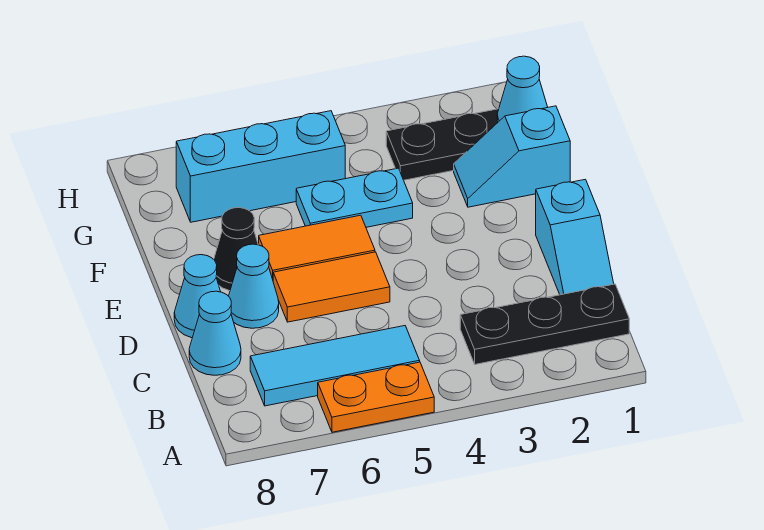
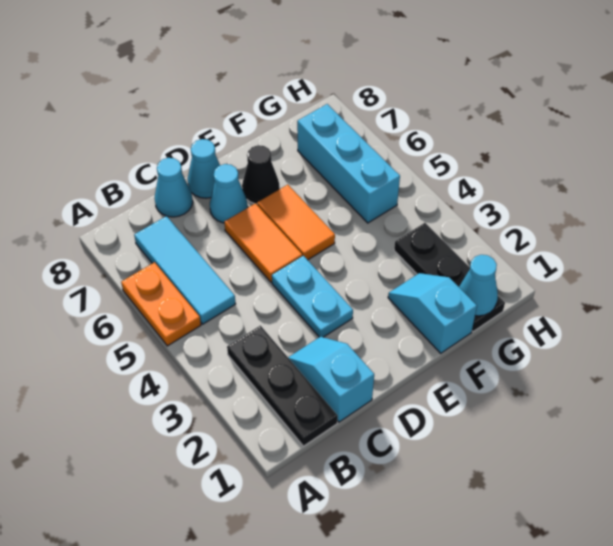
cyan slope C1:D1 level 1 top D -> cyan slope C1:C2 level 1 top 1
cyan plate F4:F5 level 1 -> cyan plate D3:D4 level 1

